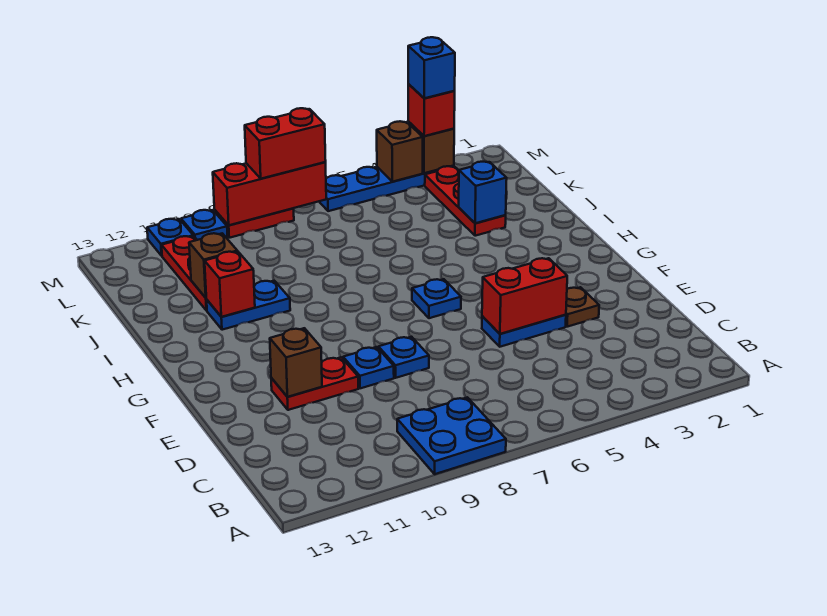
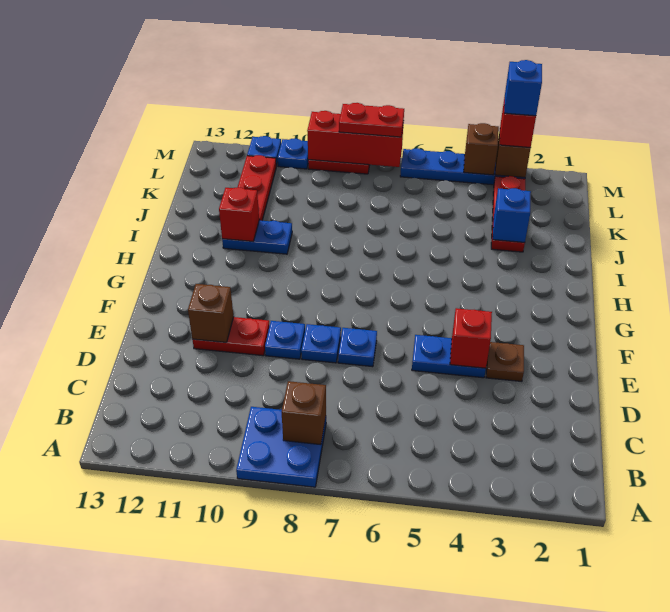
red brick E4:E5 level 2 -> red brick E4 level 2
blue plate G6 level 1 -> blue plate E7 level 1
brown brick J11 level 2 -> brown brick B8 level 2
red brick M7:M8 level 3 -> red plate M7:M8 level 3

